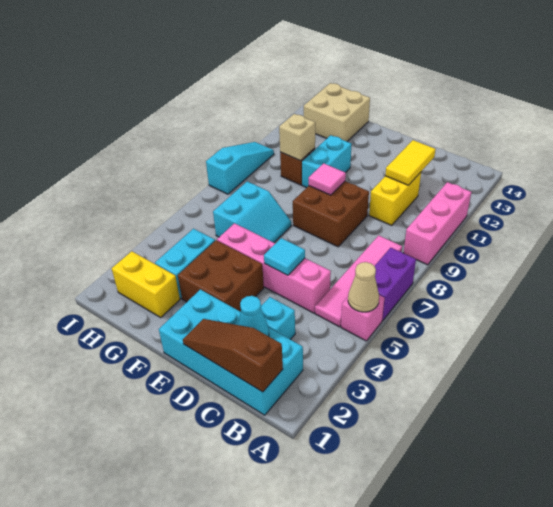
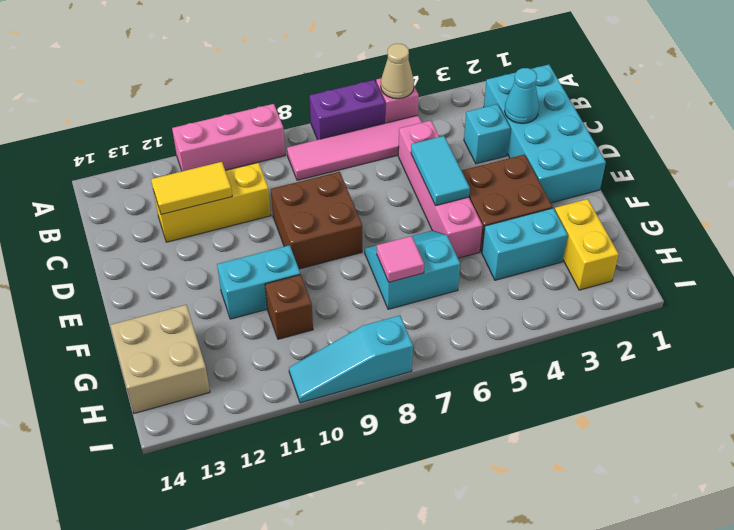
brown slope B1:D1 level 2 top B -> none
yellow brick C10:C11 level 1 -> yellow brick C10:C12 level 1
cyan tile D5 level 2 -> cyan tile D5:E5 level 2
pink tile E9 level 2 -> pink tile G7 level 2
tan brick G10 level 2 -> none

